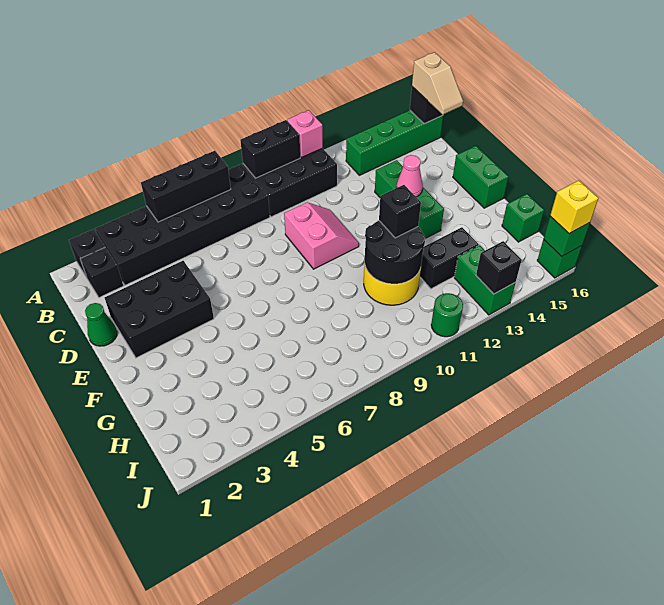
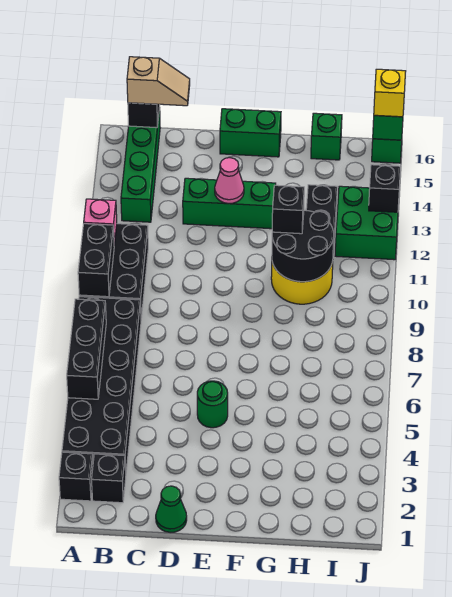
black brick D2:E4 level 1 -> none
pink slope D9:E10 level 1 top 9 -> none
green brick I13:J13 level 1 -> green brick I12:J13 level 1
green round brick J11 level 1 -> green round brick E5 level 1

